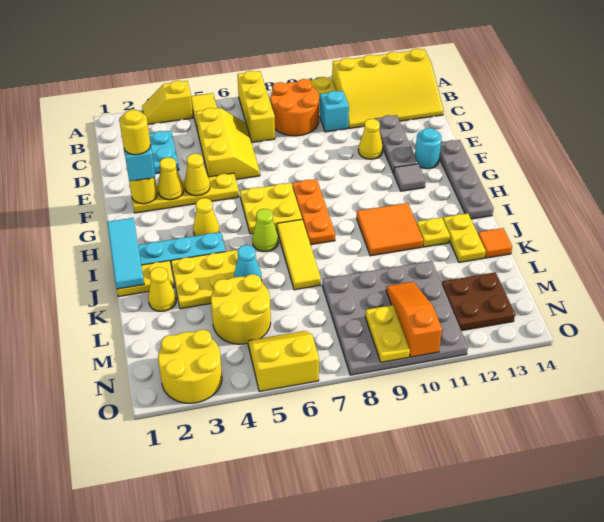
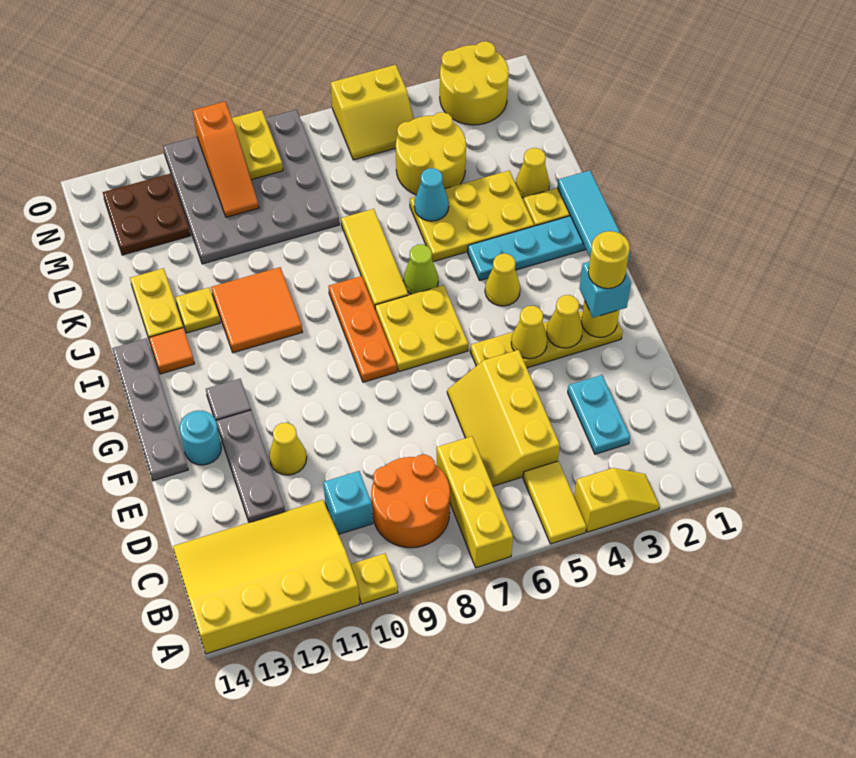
orange tile K14 level 1 -> orange tile I13 level 1

